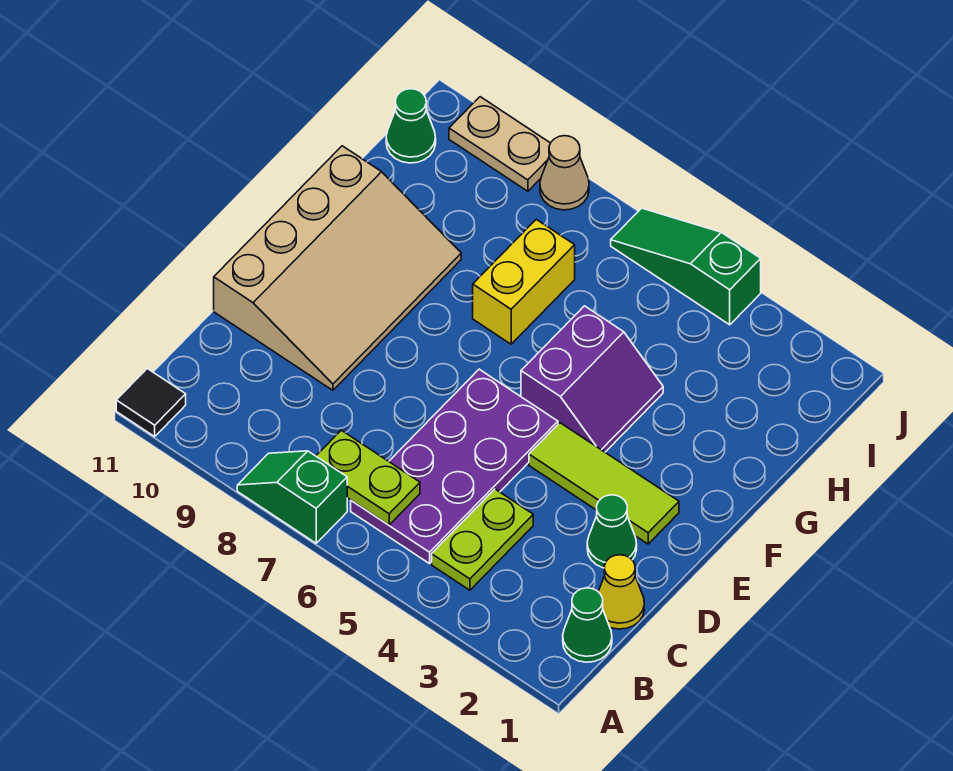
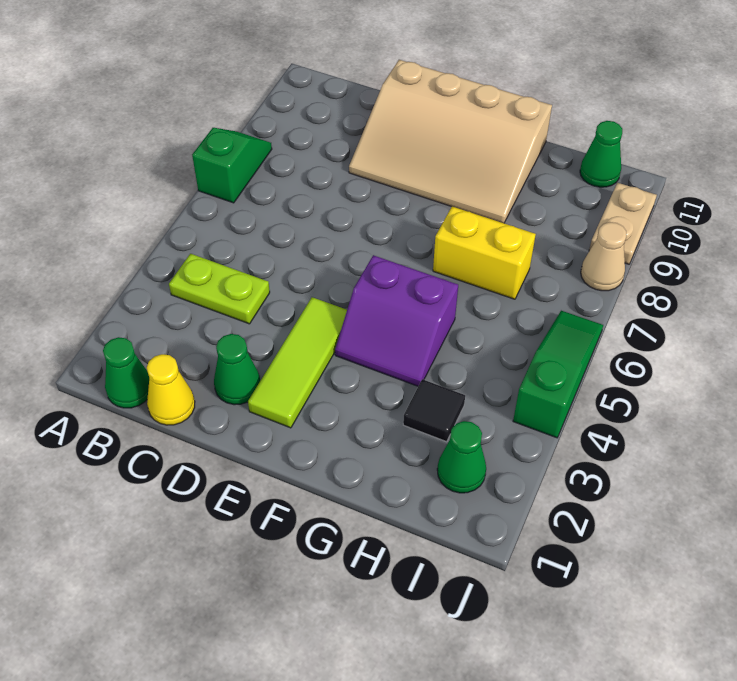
black tile A11 level 1 -> black tile H3 level 1
purple plate B5:E6 level 1 -> none
lime plate B6:B7 level 2 -> none
none -> green cone I2 level 1

